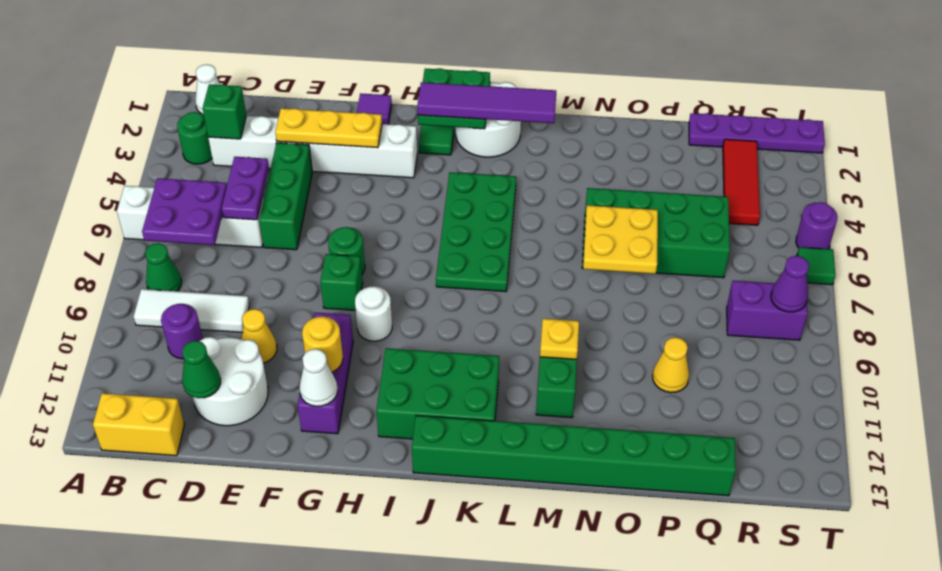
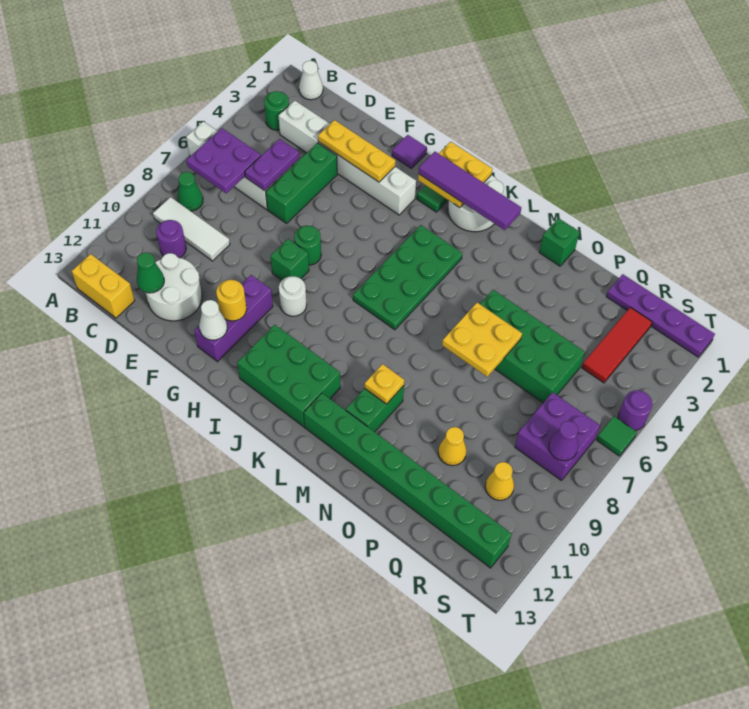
green brick C3 level 2 -> green brick N1 level 1
yellow cone E10 level 1 -> yellow cone R10 level 1
green plate I1:J2 level 2 -> yellow plate I1:J2 level 2
green brick J13:Q13 level 1 -> green brick L12:S12 level 1
purple brick R8:S8 level 1 -> purple brick R7:S8 level 1

